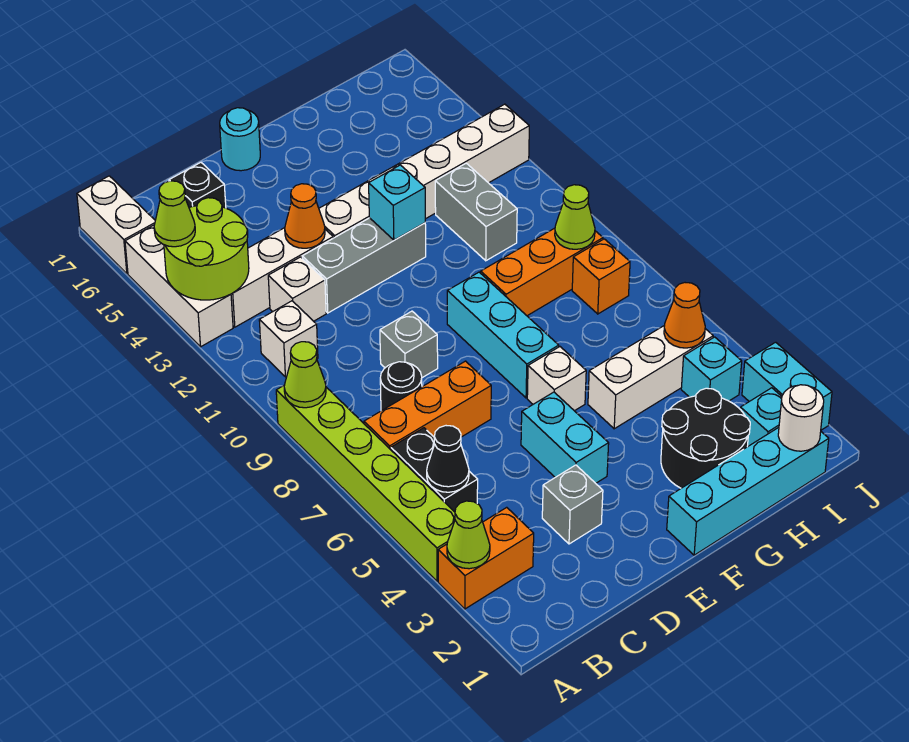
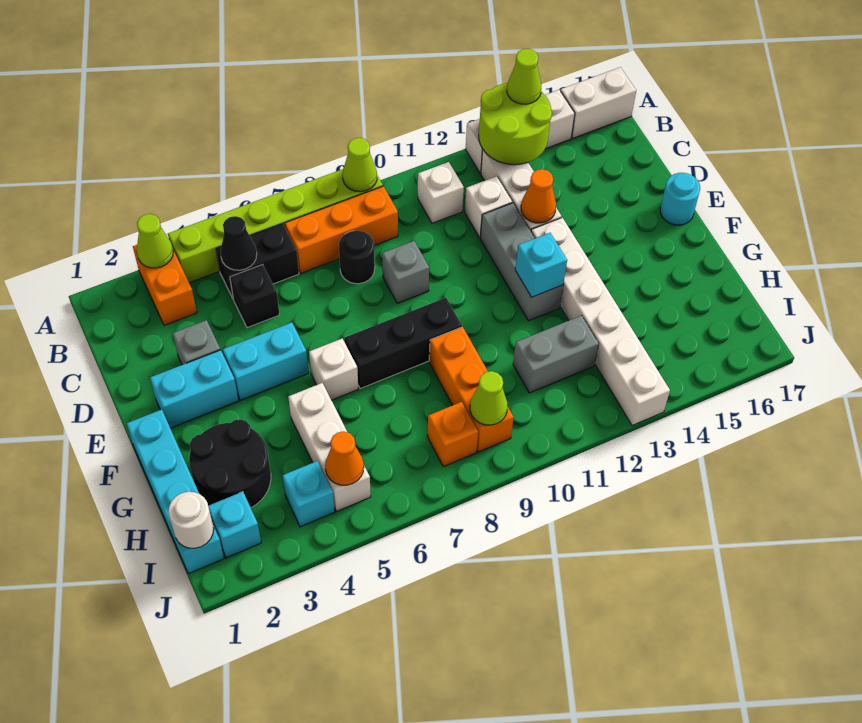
orange brick B7:D7 level 1 -> orange brick B7:B9 level 1
black brick C16 level 1 -> black brick C5 level 1
cyan brick F7:F9 level 1 -> black brick F7:F9 level 1
cyan brick J2:J3 level 1 -> cyan brick E2:E3 level 1

